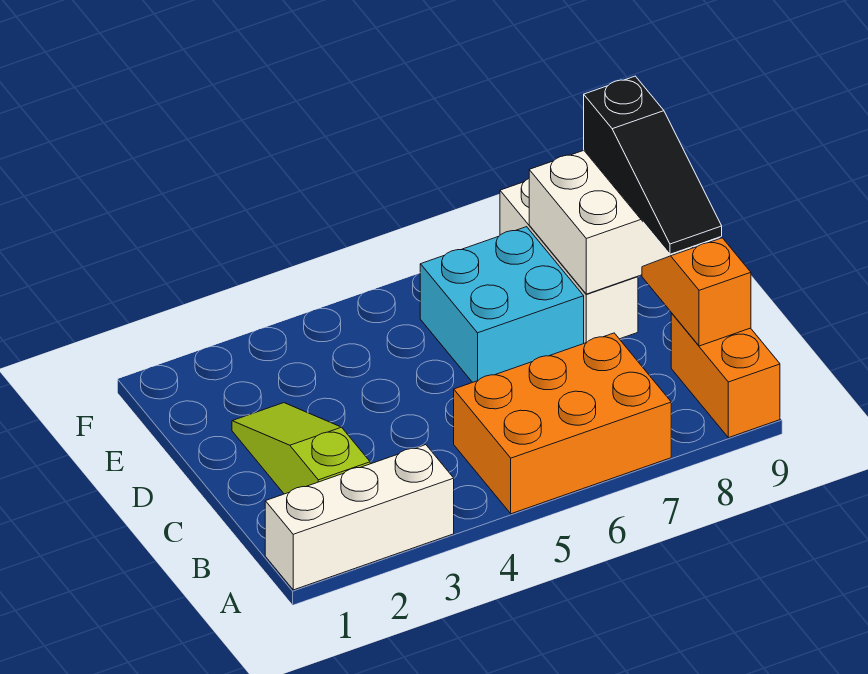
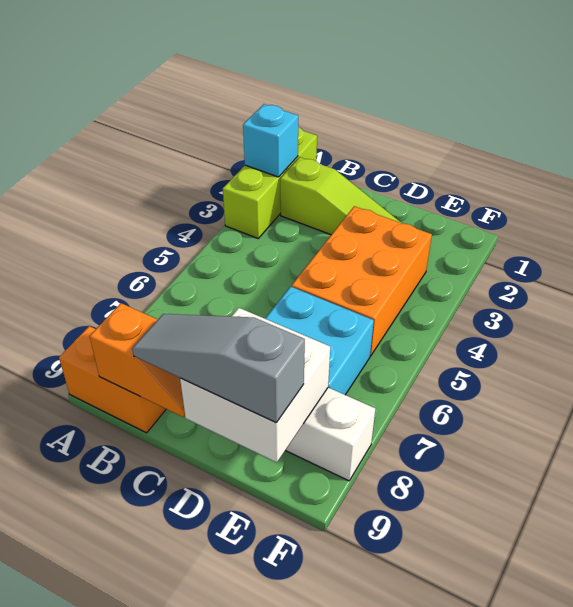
white brick A1:A3 level 1 -> lime brick A1:A3 level 1
none -> cyan brick A2 level 2
orange brick A5:B7 level 1 -> orange brick D3:E5 level 1
black slope C9:E9 level 3 top E -> grey slope C9:E9 level 3 top E

